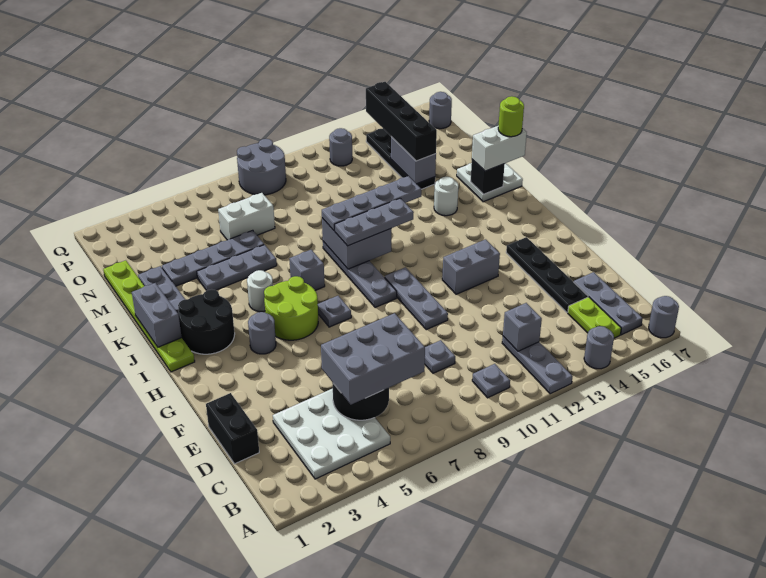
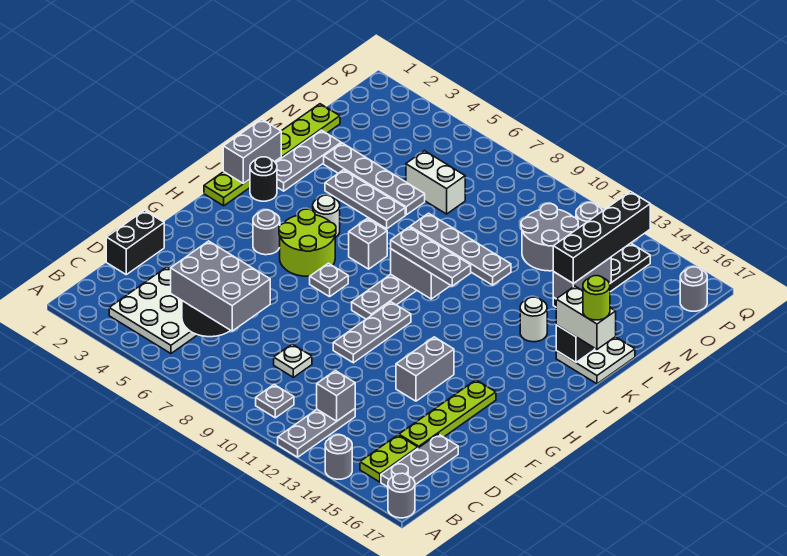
grey plate D9 level 1 -> white plate D9 level 1
black plate D15:G15 level 1 -> lime plate D15:G15 level 1
grey brick G12:G13 level 1 -> grey brick F13:G13 level 1
black round brick I2:J3 level 1 -> black round brick J2 level 1
grey round brick P8:Q9 level 1 -> grey round brick N11:O12 level 1

